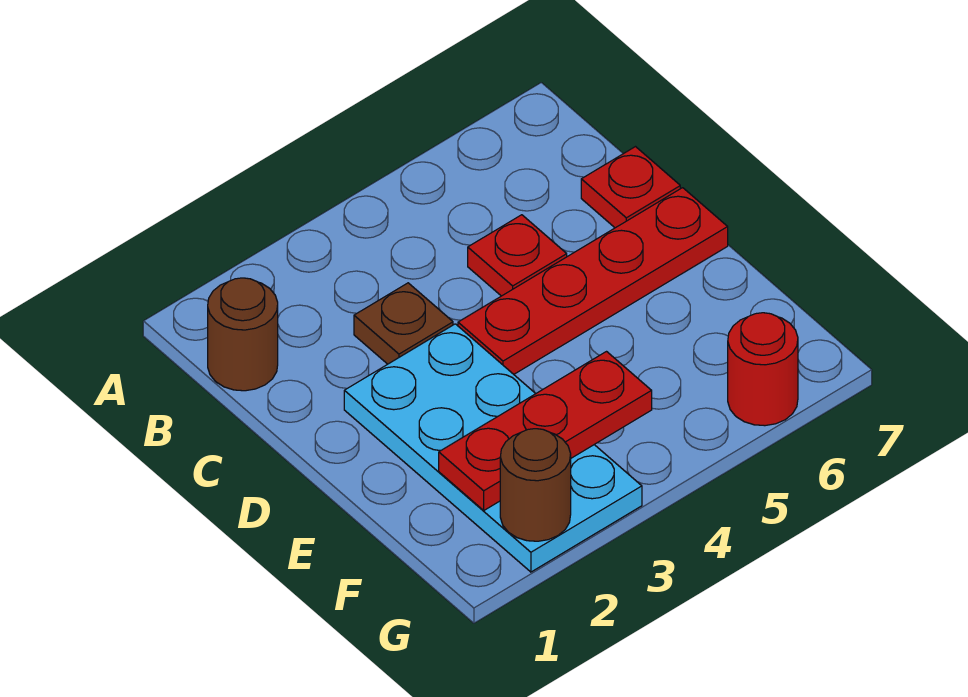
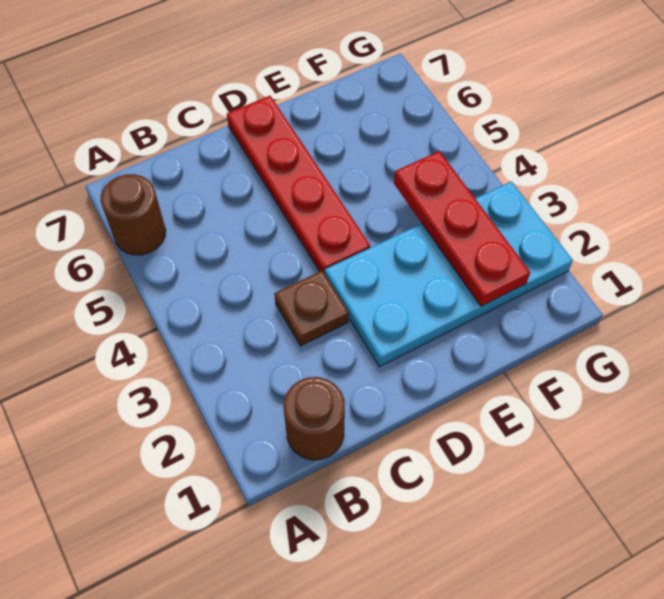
red plate C5 level 1 -> none
red plate C7 level 1 -> none
brown round brick G2 level 2 -> brown round brick A6 level 1
red round brick G6 level 1 -> none

